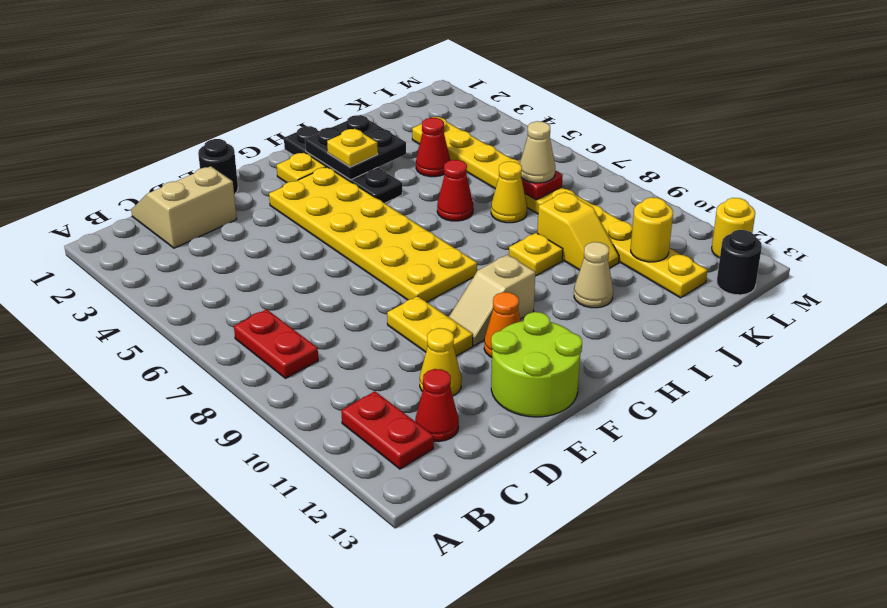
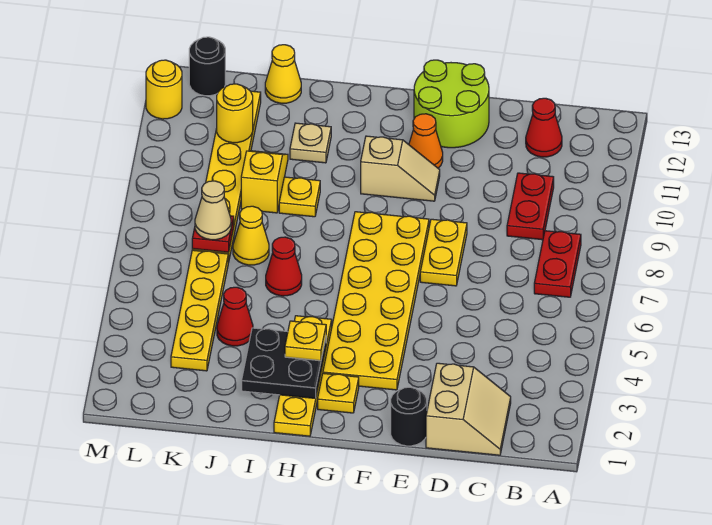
red plate B11:B12 level 1 -> red plate C9:C10 level 1
tan slope C1:D2 level 1 top 2 -> tan slope C1:D2 level 1 top D
yellow cone D11 level 1 -> yellow cone J13 level 1
yellow plate E9:E10 level 1 -> yellow plate E7:E8 level 1
black plate H1:H4 level 1 -> yellow plate H1:H4 level 1
tan cone I11 level 1 -> tan plate I11 level 1

